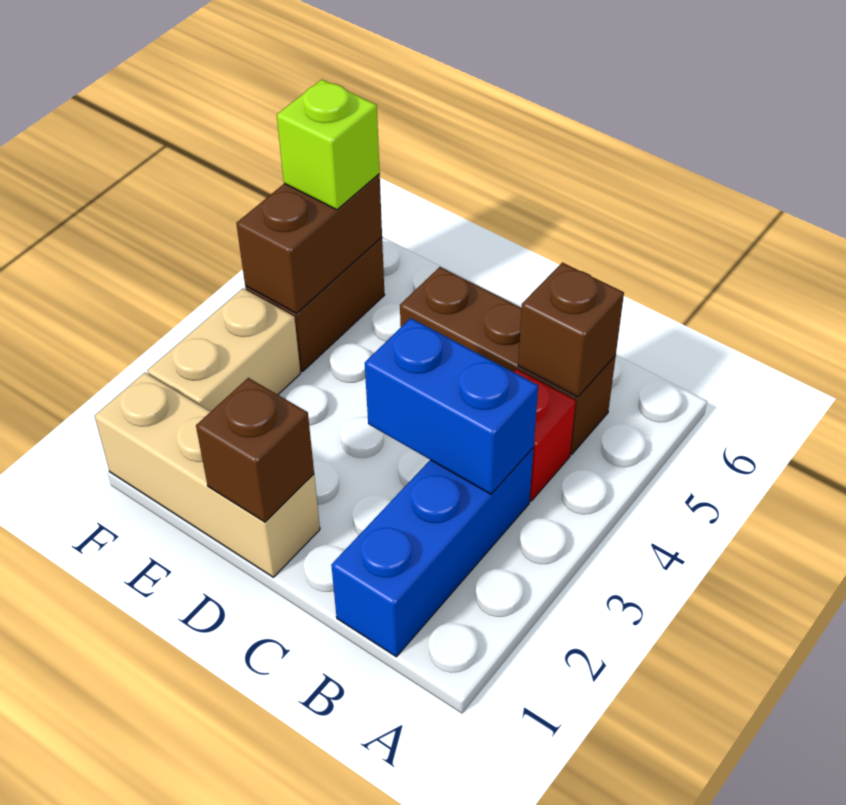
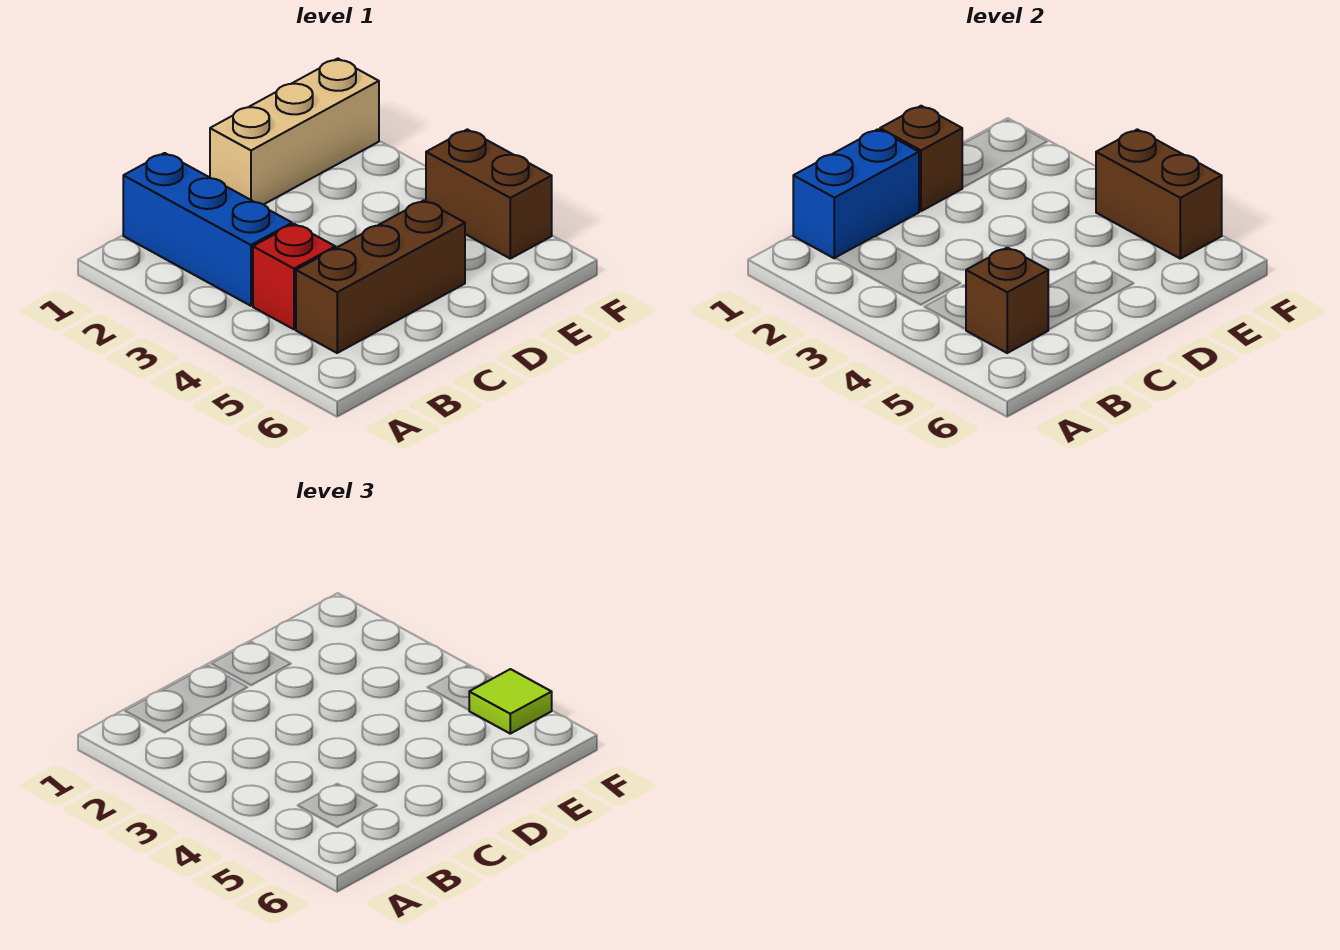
blue brick B3:C3 level 2 -> blue brick B1:C1 level 2
tan brick F2:F3 level 1 -> none
lime brick F5 level 3 -> lime tile F5 level 3

